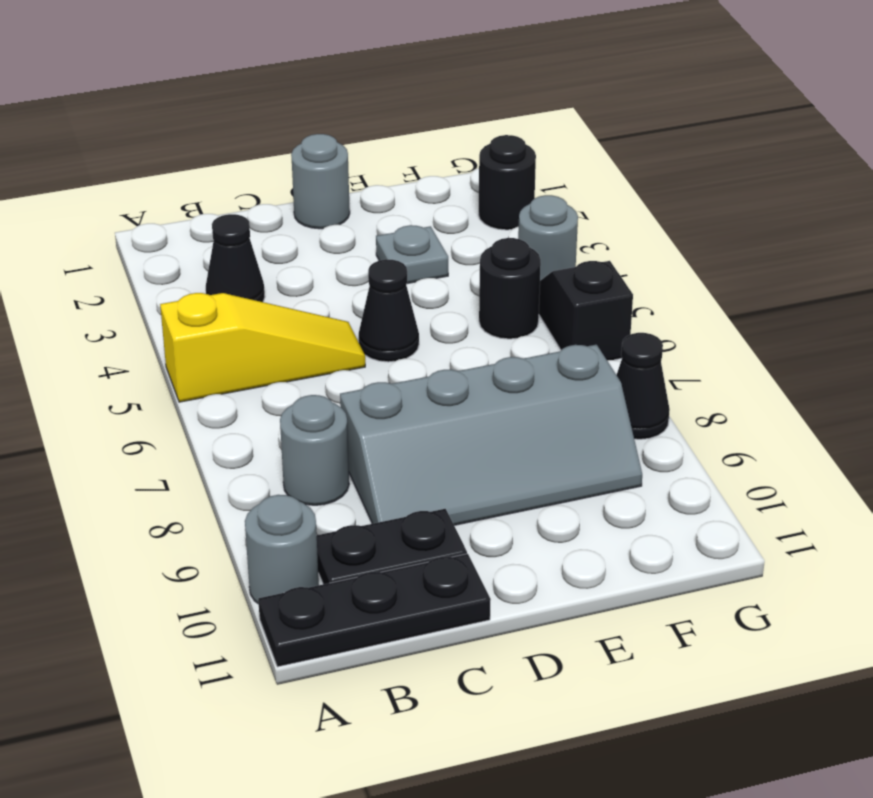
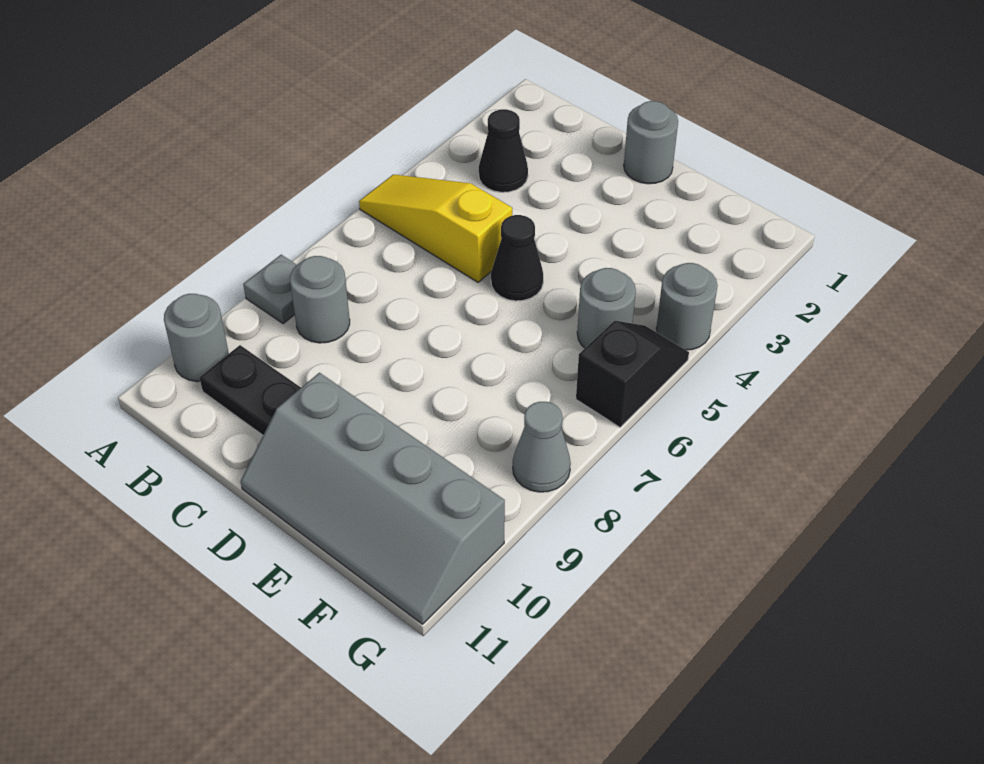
yellow slope A5:C5 level 1 top A -> yellow slope A5:C5 level 1 top C
black plate A11:C11 level 1 -> none
grey slope C8:F9 level 1 top 8 -> grey slope D10:G11 level 1 top 10
grey plate E3 level 1 -> grey plate A8 level 1
black round brick F5 level 1 -> grey round brick F5 level 1
black round brick G2 level 1 -> none
black cone G8 level 1 -> grey cone G8 level 1

